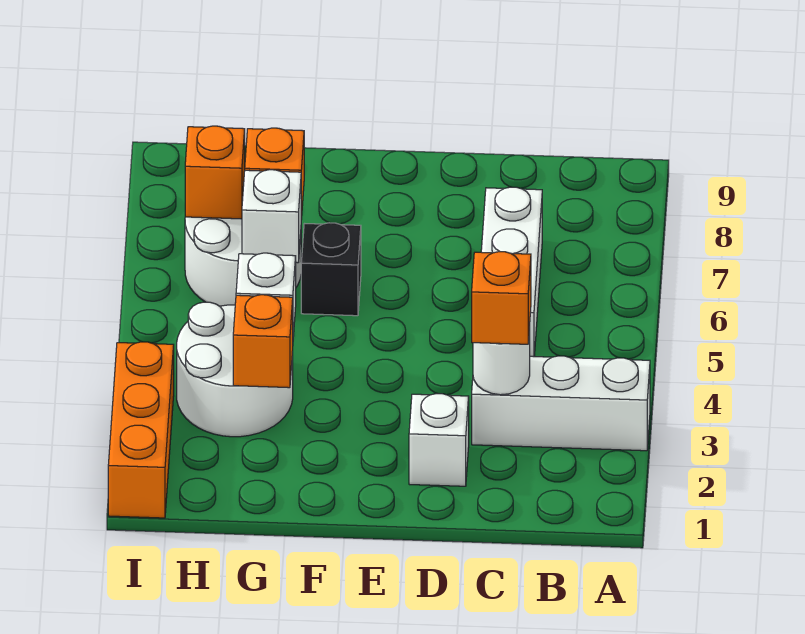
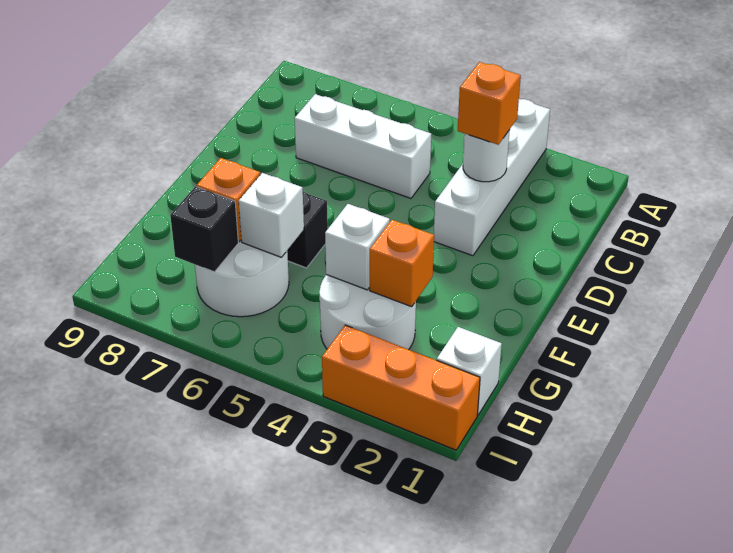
white brick A3:C3 level 1 -> white brick A3:D3 level 1
white brick D2 level 1 -> white brick H1 level 1
orange brick H7 level 2 -> black brick H7 level 2

